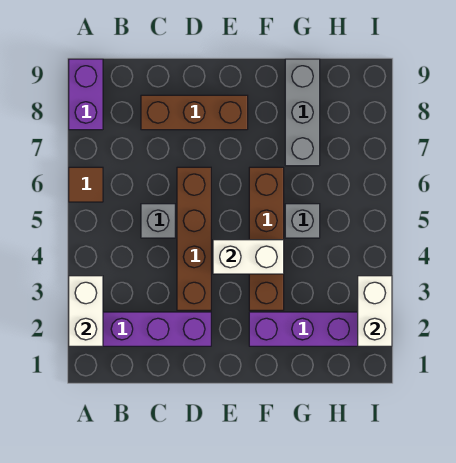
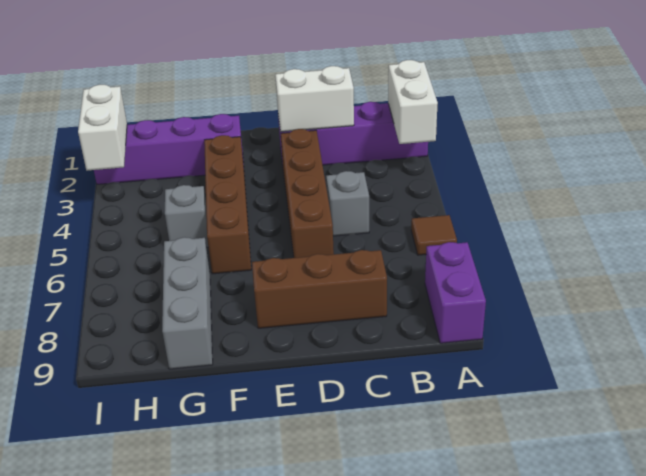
white brick E4:F4 level 2 -> white brick C2:D2 level 2

